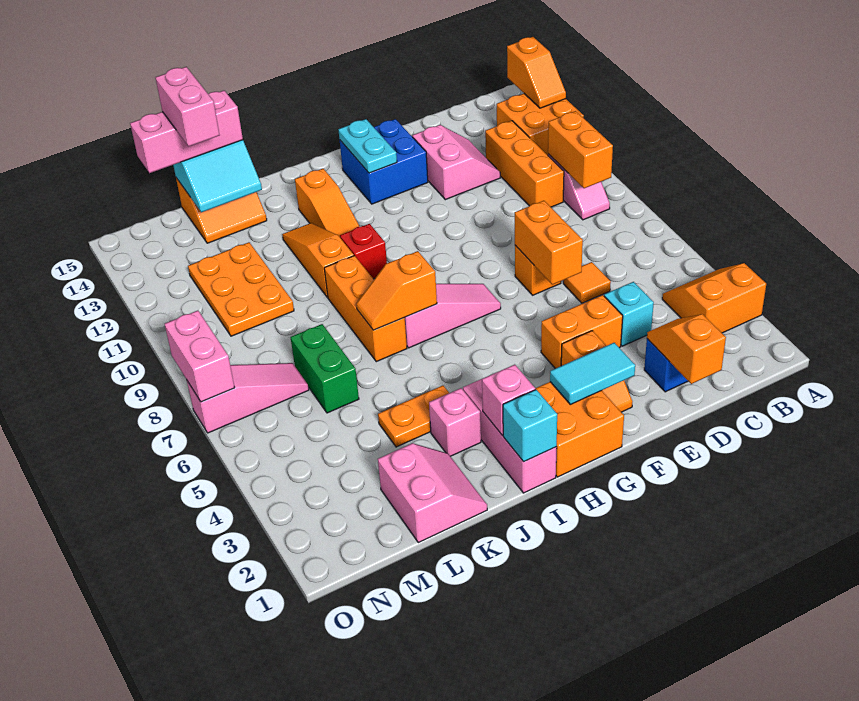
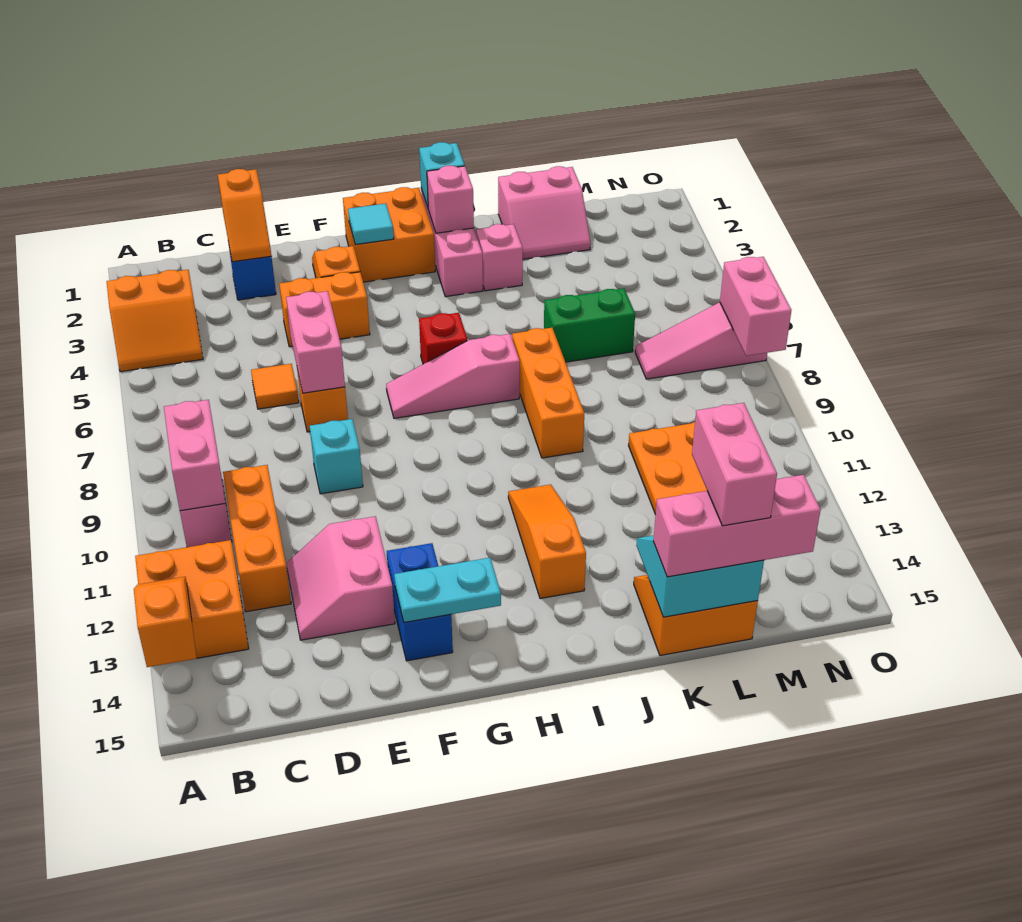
orange brick B9:B10 level 2 -> pink brick B9:B10 level 2
cyan brick D4 level 1 -> cyan brick E9 level 1
orange brick E6:E7 level 2 -> pink brick E6:E7 level 2
cyan tile F2:G2 level 2 -> cyan tile G2 level 2
blue brick F13:G14 level 1 -> blue brick F13:F14 level 1
cyan plate G13:G14 level 2 -> cyan plate F14:G14 level 2
orange slope I7:J7 level 2 top I -> none
red brick I10 level 1 -> red brick H6 level 1
orange plate J4:K4 level 1 -> none
orange slope J10:J12 level 1 top 10 -> none
pink slope K1:L2 level 1 top L -> pink slope K1:L2 level 1 top 1
green brick L6:L7 level 1 -> green brick K6:L6 level 1

